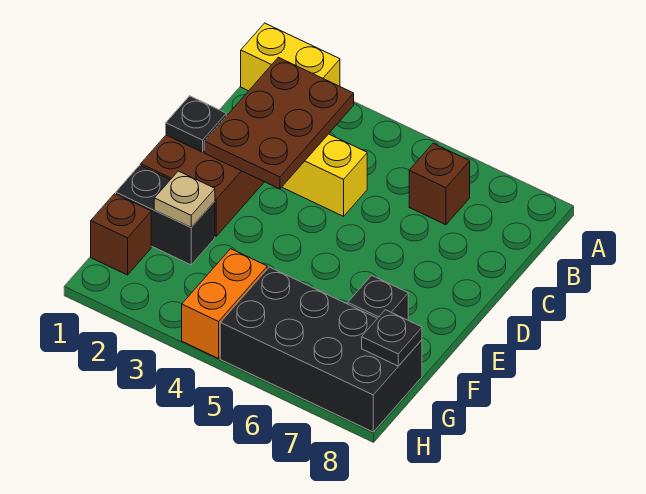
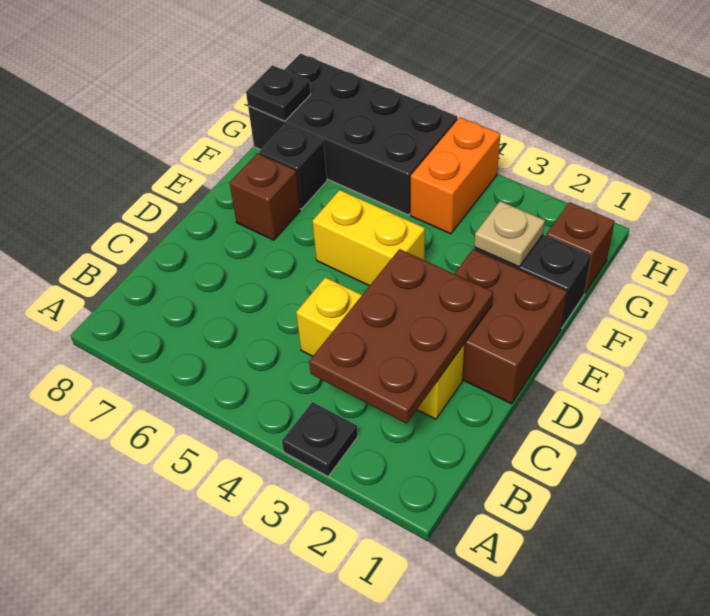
yellow brick A1:A2 level 1 -> yellow brick E4:E5 level 1
brown brick B6 level 1 -> brown brick E7 level 1
black plate D1 level 2 -> black plate A3 level 1

